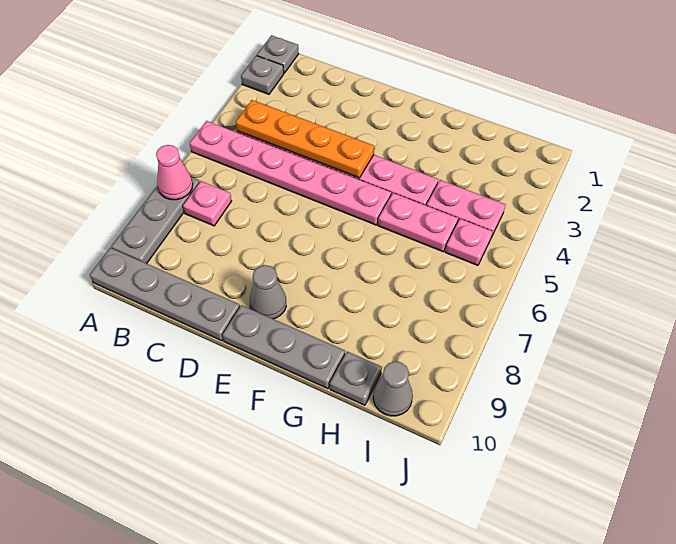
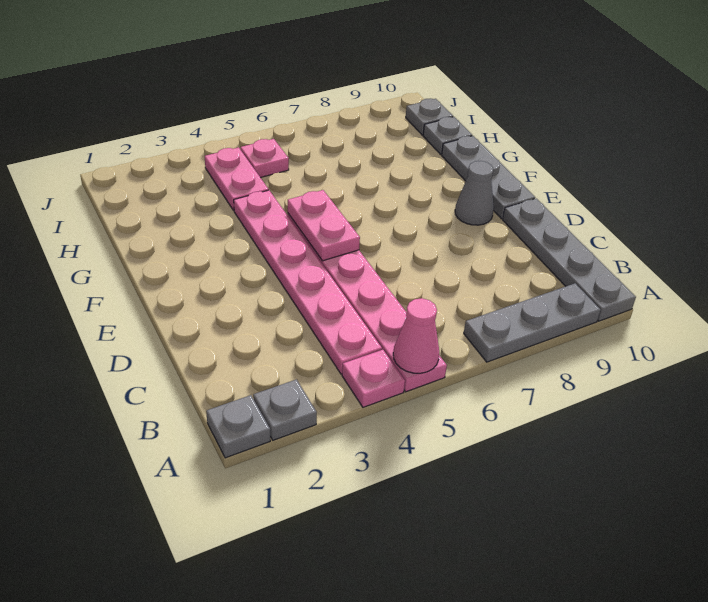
pink cone A7 level 2 -> pink cone A5 level 2
orange plate B4:E4 level 2 -> none
pink plate B7 level 1 -> pink plate A4 level 1
pink plate G5:H5 level 1 -> pink plate E5:F5 level 2
grey cone I10 level 1 -> grey plate I10 level 1

